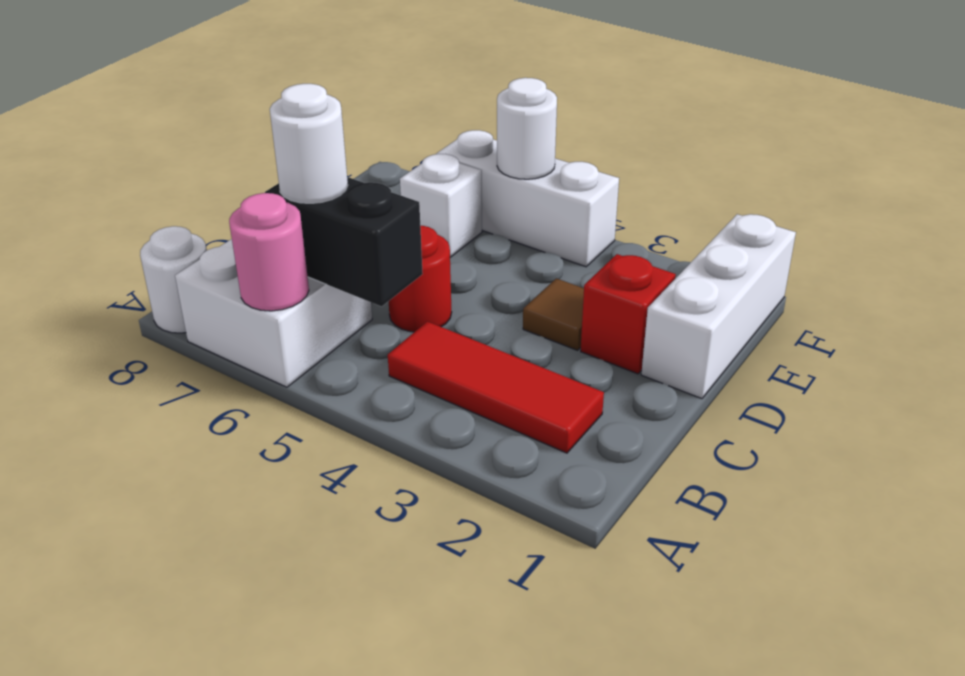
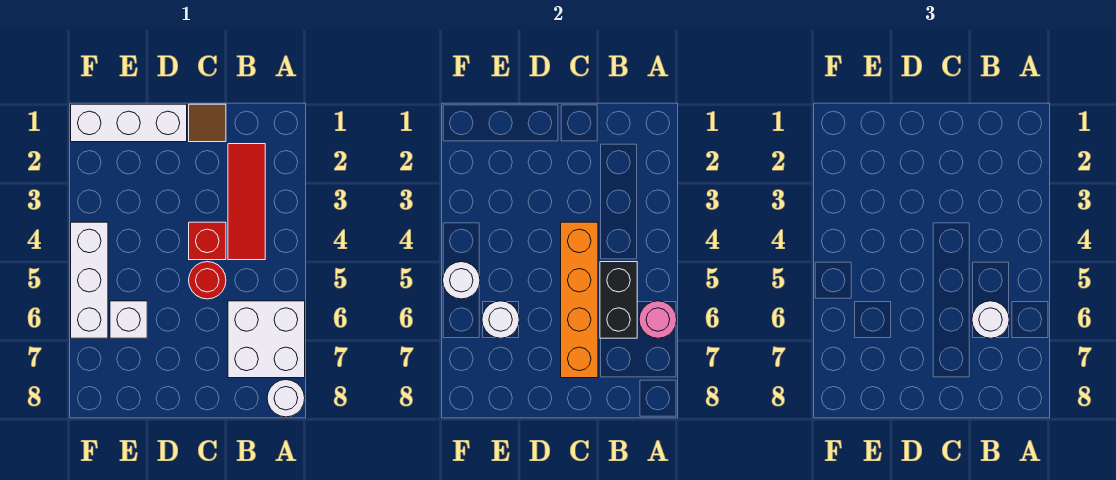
none -> orange brick C4:C7 level 2
red brick D2 level 1 -> red brick C4 level 1
brown tile D3 level 1 -> brown tile C1 level 1
none -> white round brick E6 level 2

